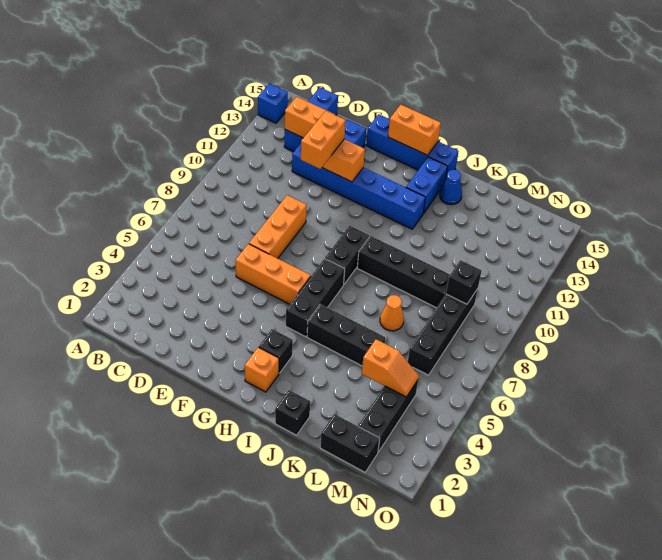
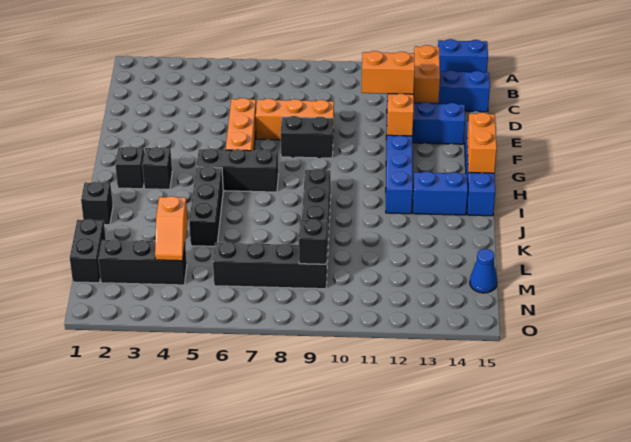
blue brick A14 level 1 -> blue brick A14:A15 level 1
orange brick H2 level 1 -> black brick H2 level 1
black brick H8:H9 level 1 -> black brick F8:F9 level 1
blue cone J14 level 1 -> blue cone M15 level 1
orange cone K7 level 1 -> none

